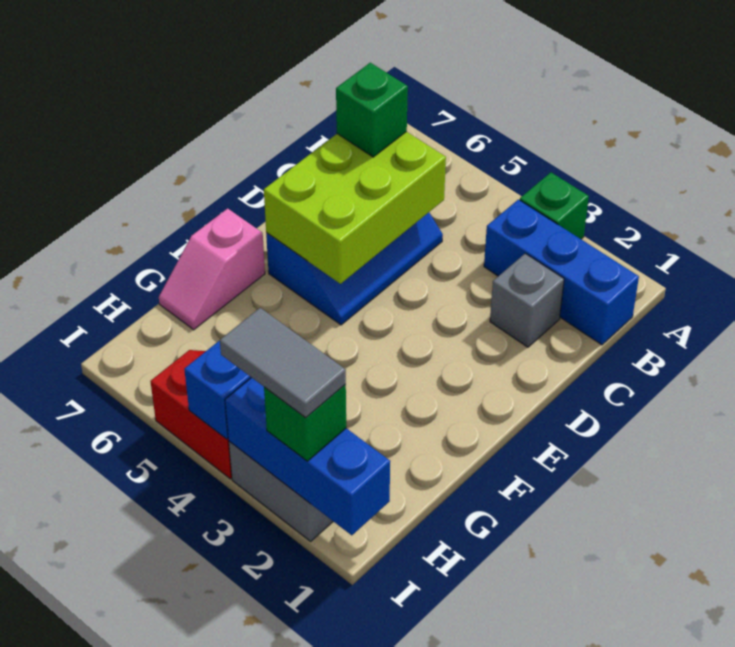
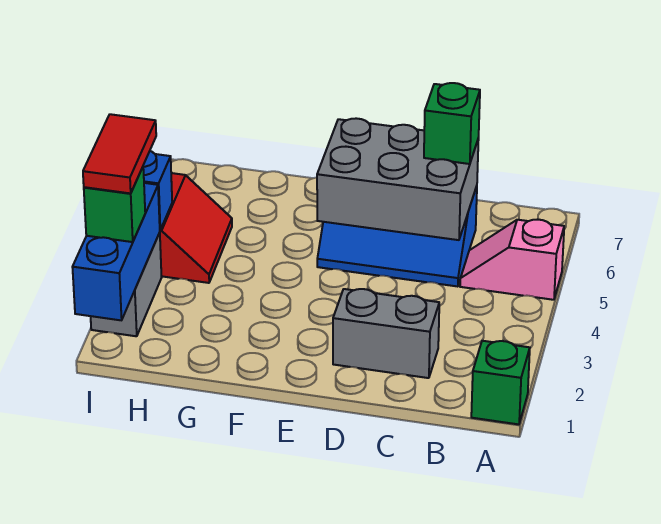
green brick A3 level 1 -> green brick A1 level 1
blue brick B1:B3 level 1 -> none
grey brick C2 level 1 -> grey brick C2:D2 level 1
lime brick C5:E6 level 2 -> grey brick C5:E6 level 2
pink slope F7:G7 level 1 top F -> pink slope A5:B5 level 1 top A
grey tile I2:I3 level 4 -> red tile I2:I3 level 4

